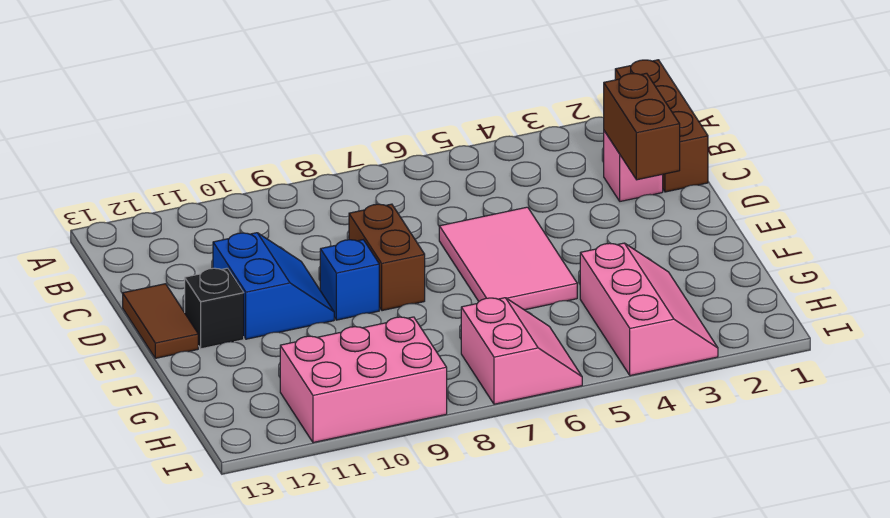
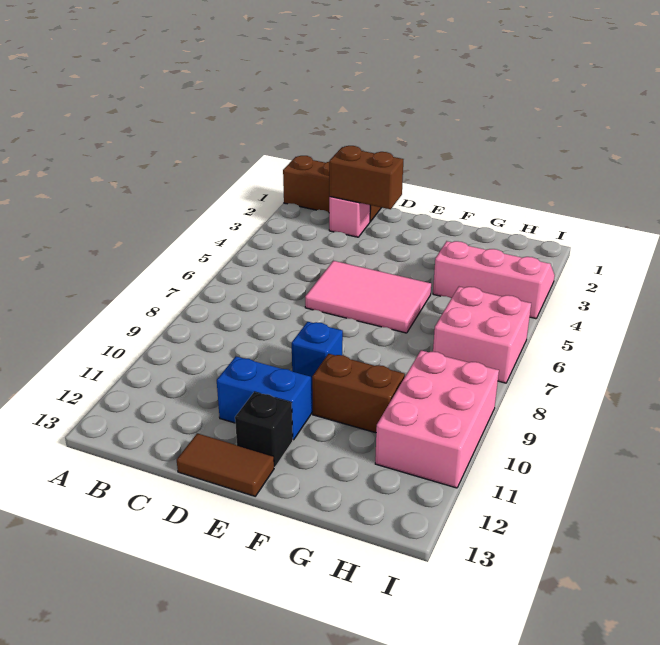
brown brick D8:E8 level 1 -> brown brick F10:G10 level 1
pink slope H6:I7 level 1 top 7 -> pink brick H6:I7 level 1

